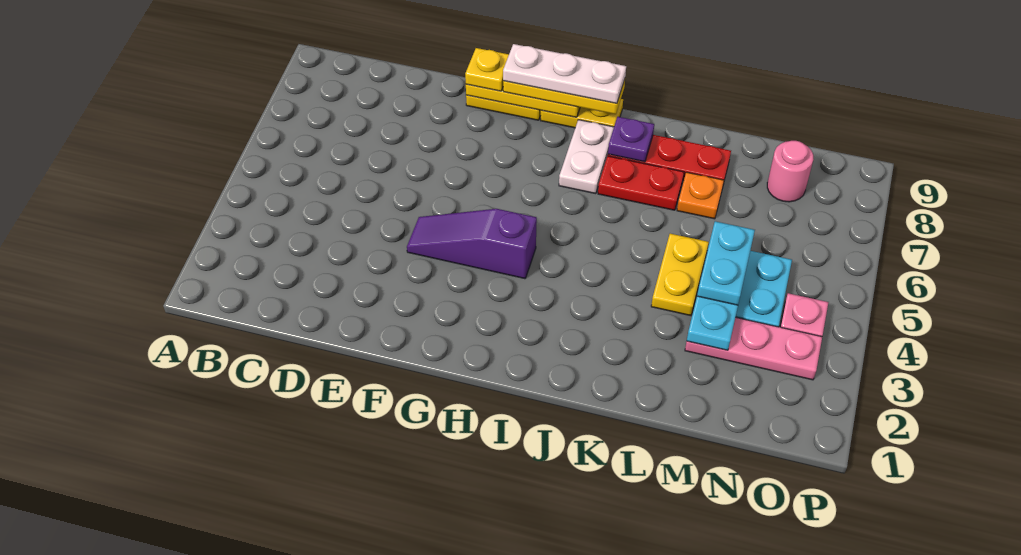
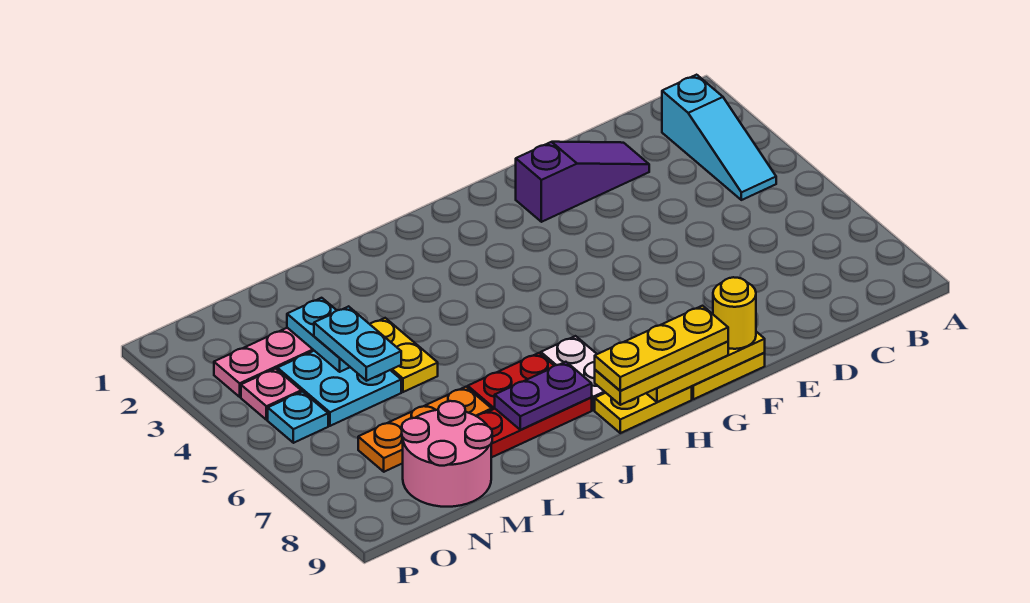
none -> cyan slope B2:B4 level 1 top 2
purple slope F4:H4 level 1 top H -> purple slope D2:F2 level 1 top F
yellow plate F9 level 3 -> yellow round brick F9 level 3
white plate G9:I9 level 4 -> yellow plate G9:I9 level 4
purple plate J8 level 2 -> purple plate J8:K8 level 2
orange plate L7 level 1 -> orange plate L7:N7 level 1
pink round brick N8 level 1 -> pink round brick M8:N9 level 1
none -> cyan plate O5 level 1

